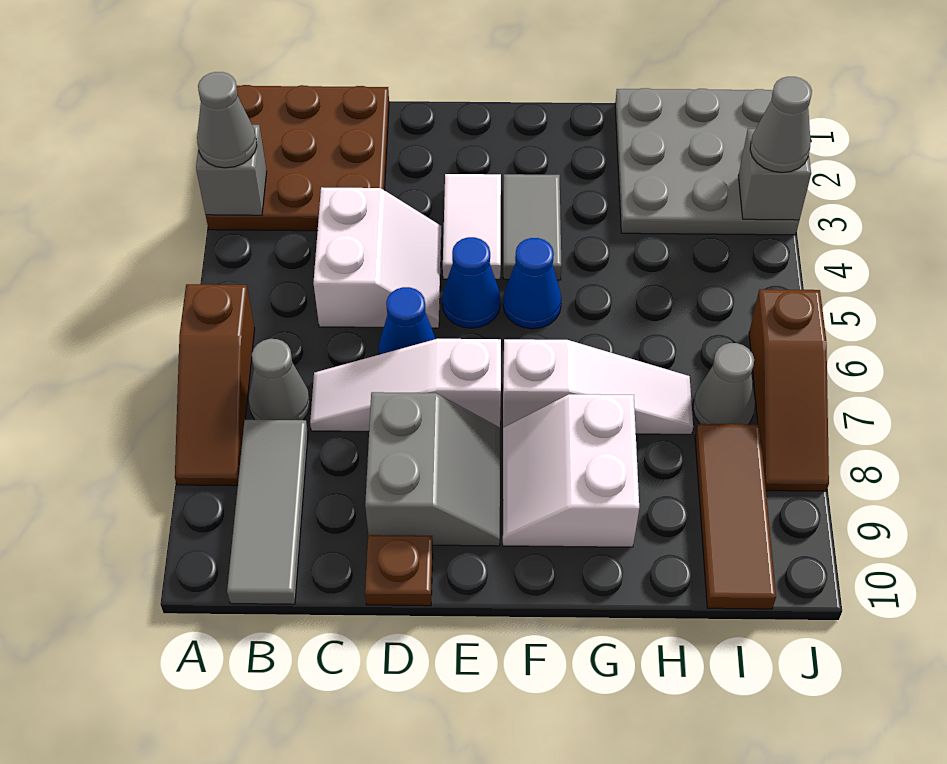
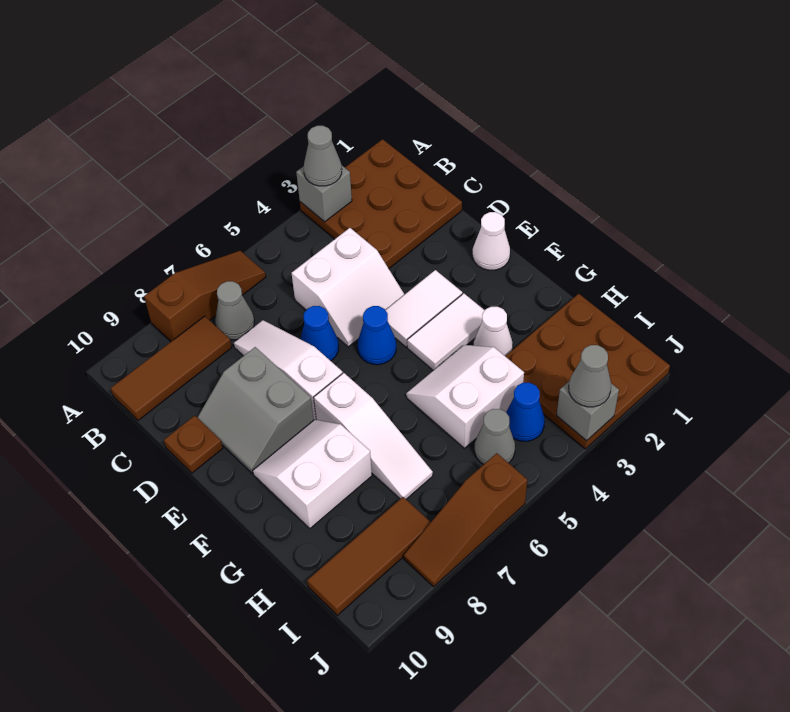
brown slope A6:A8 level 1 top 6 -> brown slope A6:A8 level 1 top 8
grey tile B8:B10 level 1 -> brown tile B8:B10 level 1
grey slope D8:E9 level 1 top D -> grey slope D8:E9 level 1 top 8
none -> white cone E1 level 1
grey tile F3:F4 level 1 -> white tile F3:F4 level 1
blue cone F5 level 1 -> blue cone I4 level 1
none -> white cone G3 level 1
none -> white slope G4:H5 level 1 top H
grey plate H1:J3 level 1 -> brown plate H1:J3 level 1
grey cone I7 level 1 -> grey cone I5 level 1

